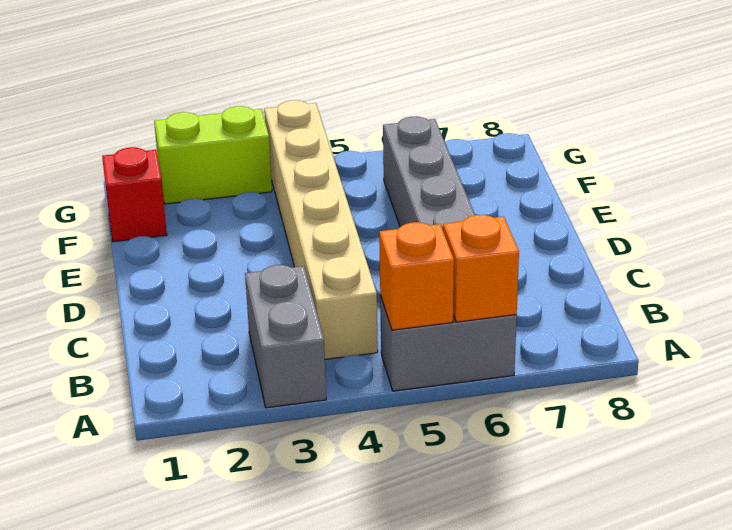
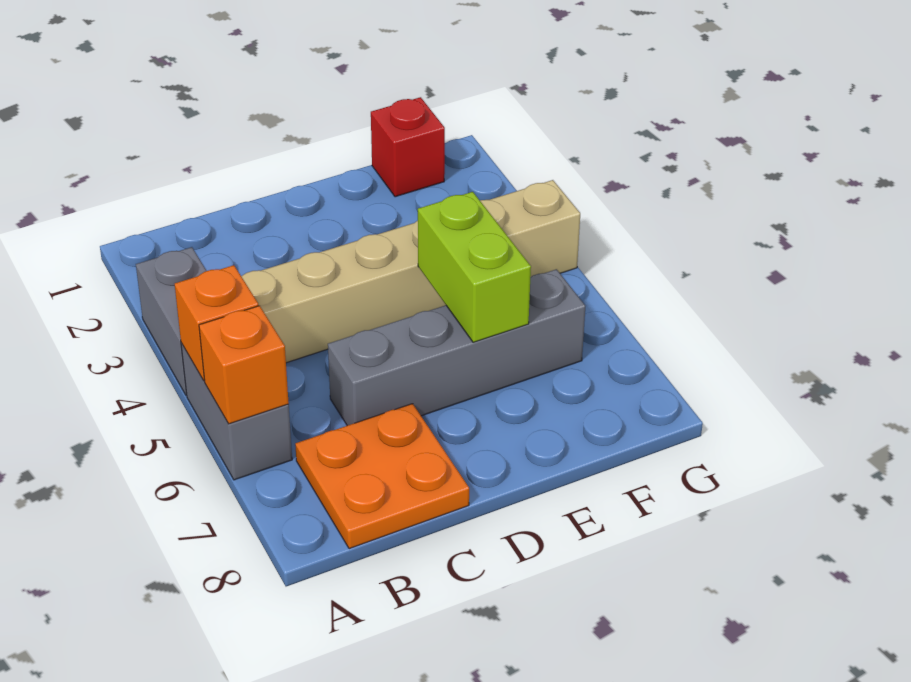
grey brick A3:B3 level 1 -> grey brick A3:A4 level 1
none -> orange plate B7:C8 level 1
lime brick G2:G3 level 1 -> lime brick E5:E6 level 2

